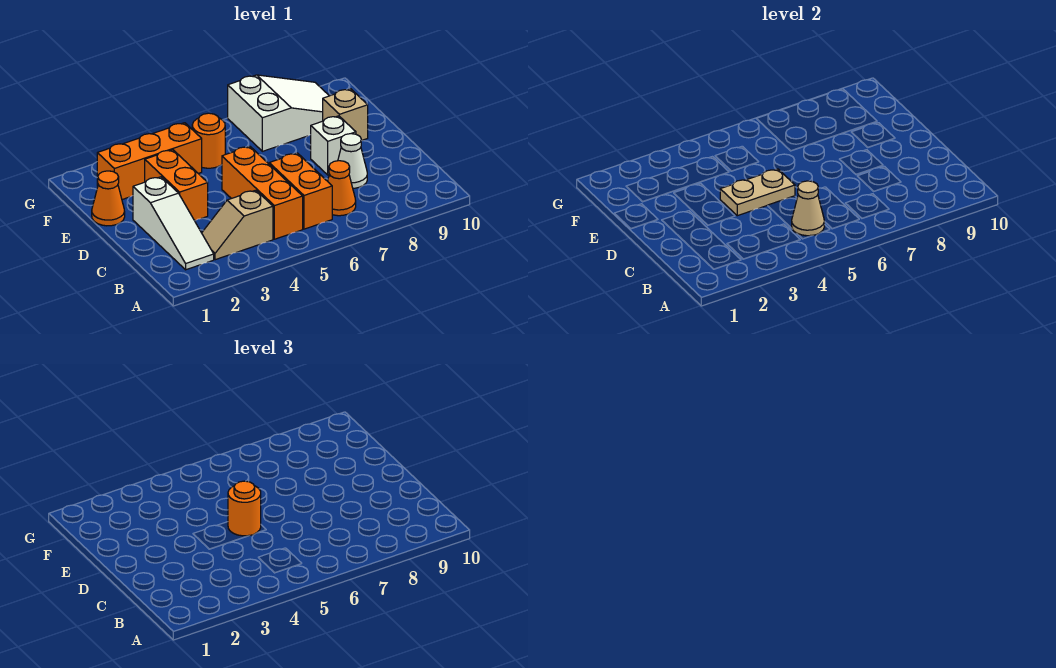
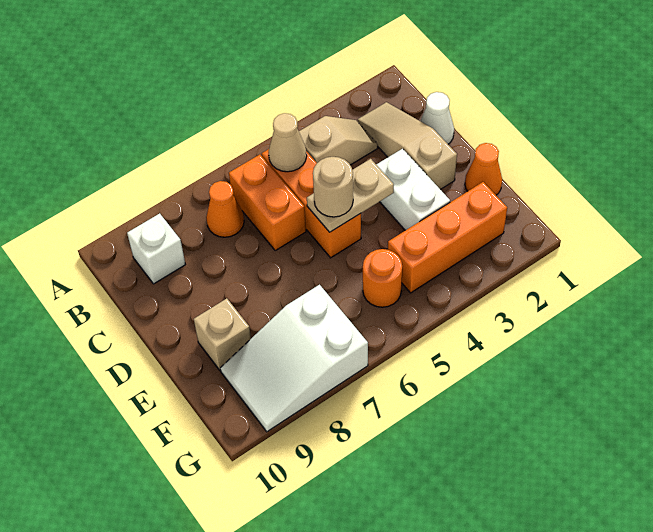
white slope B2:D2 level 1 top D -> tan slope B2:D2 level 1 top D
white cone C8 level 1 -> white cone C1 level 1
orange brick D3:E3 level 1 -> white brick D3:E3 level 1
orange round brick D5 level 3 -> tan round brick D5 level 3
white brick D8 level 1 -> white brick B9 level 1

